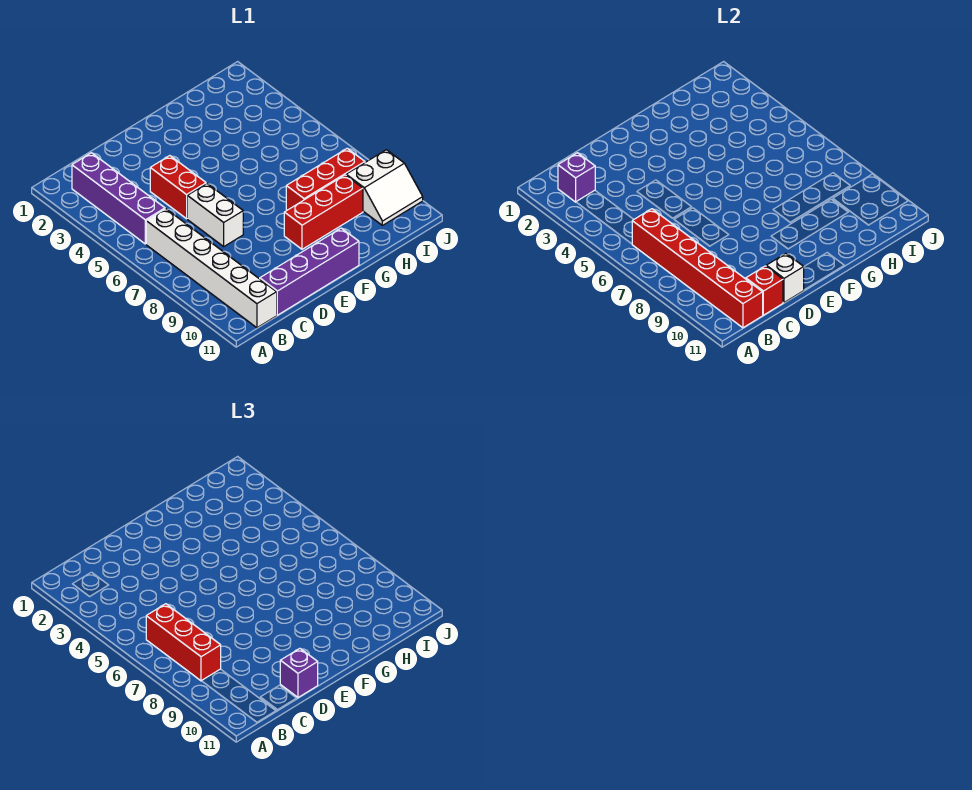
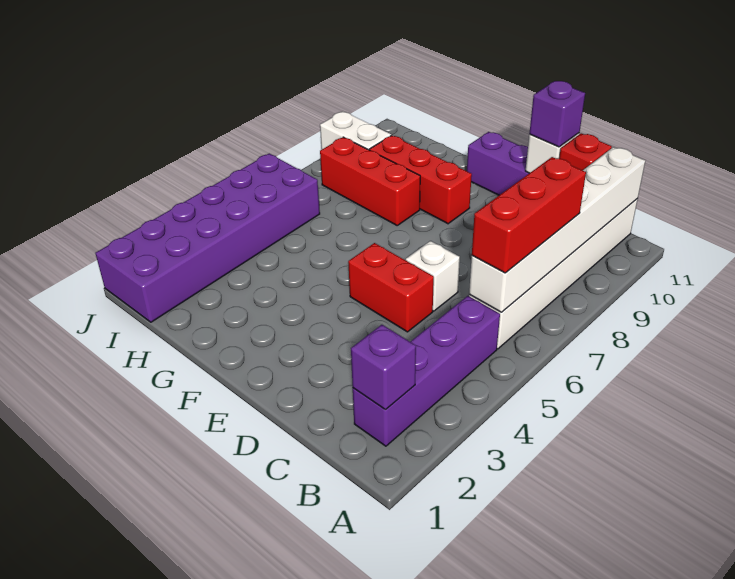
red brick B6:B11 level 2 -> white brick B6:B11 level 2
red brick D4:D5 level 1 -> red brick D5:E5 level 1
white brick D6:D7 level 1 -> white brick D6 level 1
none -> purple brick I1:J6 level 1

